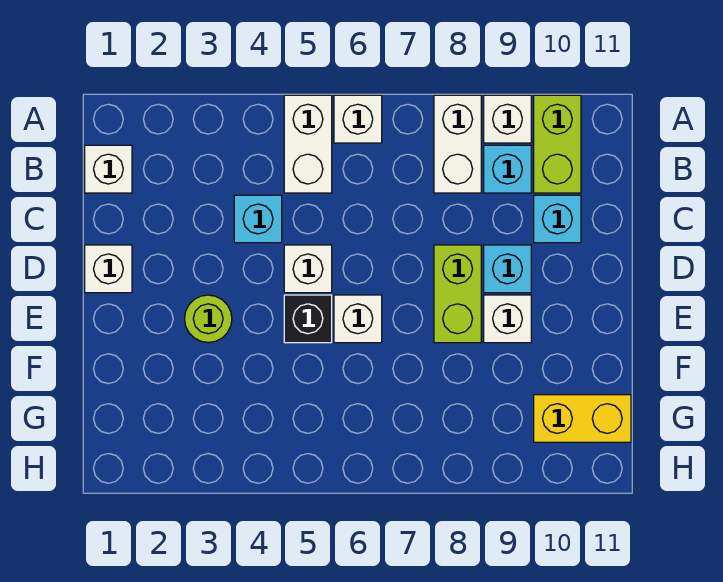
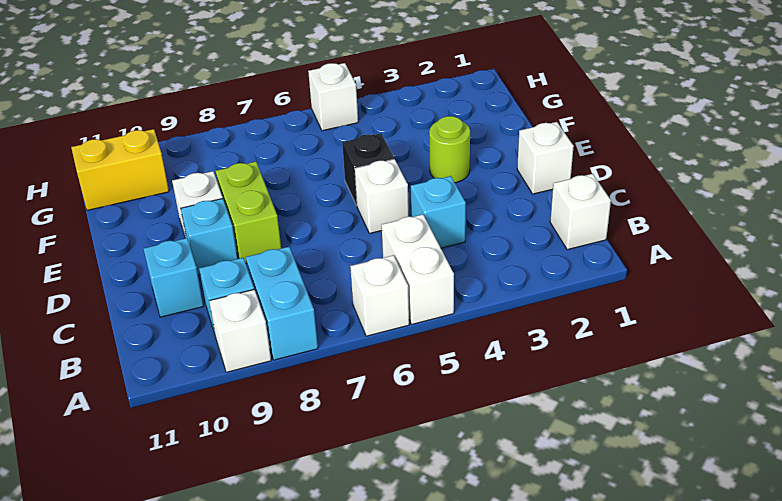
white brick A8:B8 level 1 -> cyan brick A8:B8 level 1
lime brick A10:B10 level 1 -> none
white brick E6 level 1 -> white brick H5 level 1

